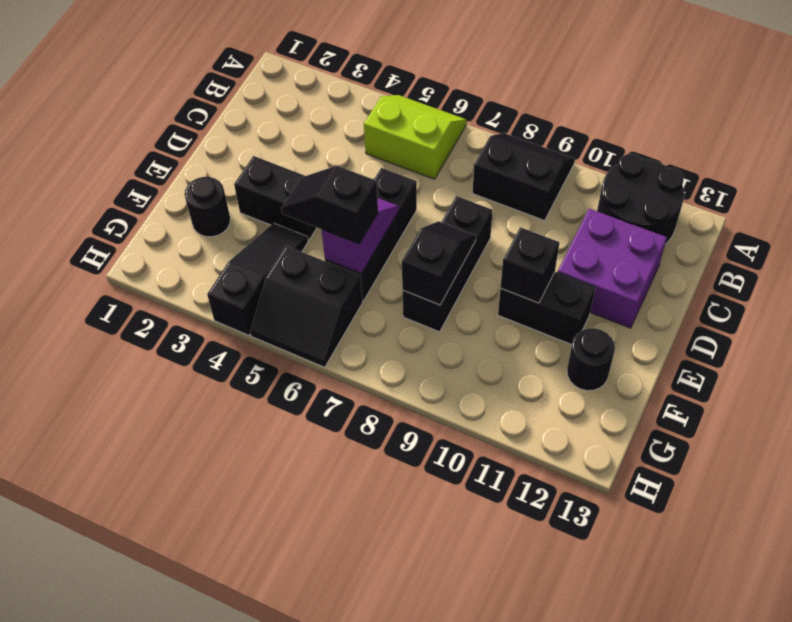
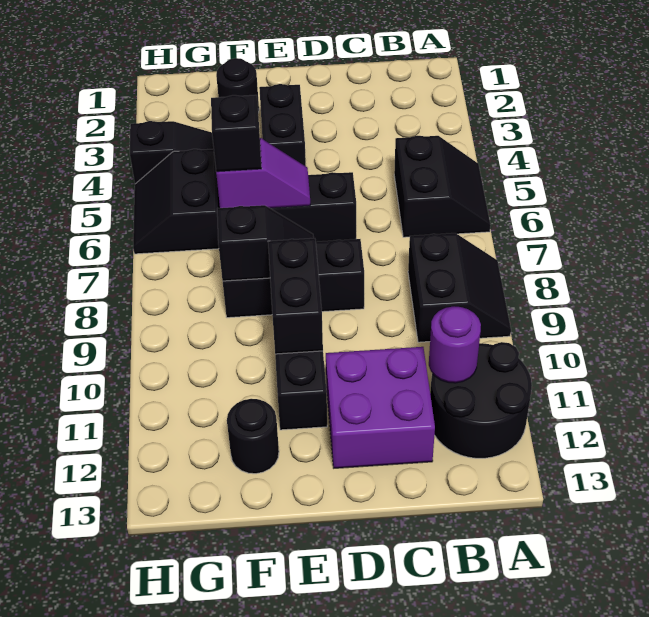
lime slope A5:B6 level 1 top B -> black slope A5:B6 level 1 top B
none -> purple round brick B11 level 2
black brick E10 level 2 -> black brick E9:E10 level 2

